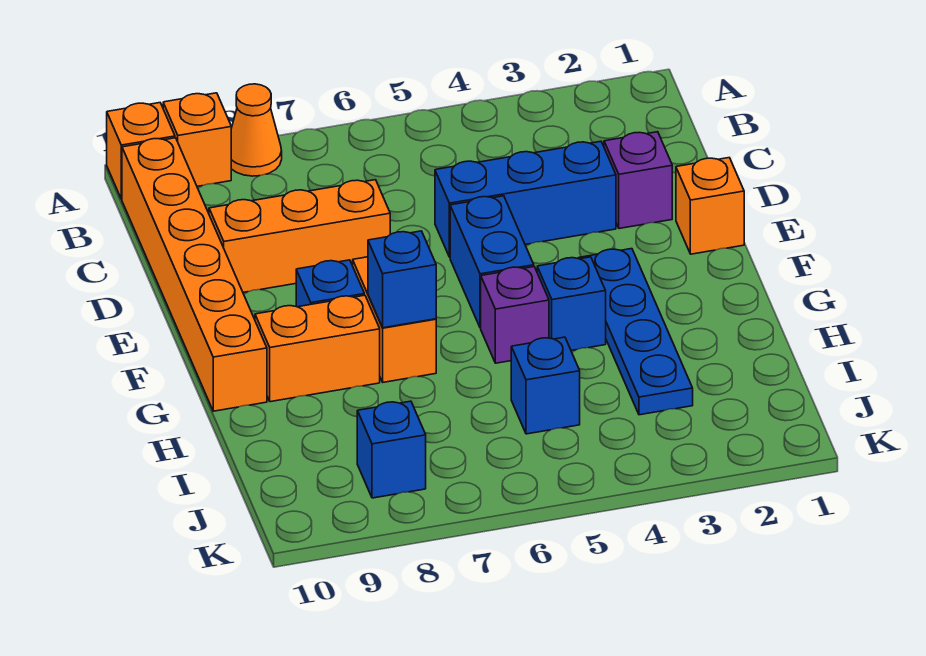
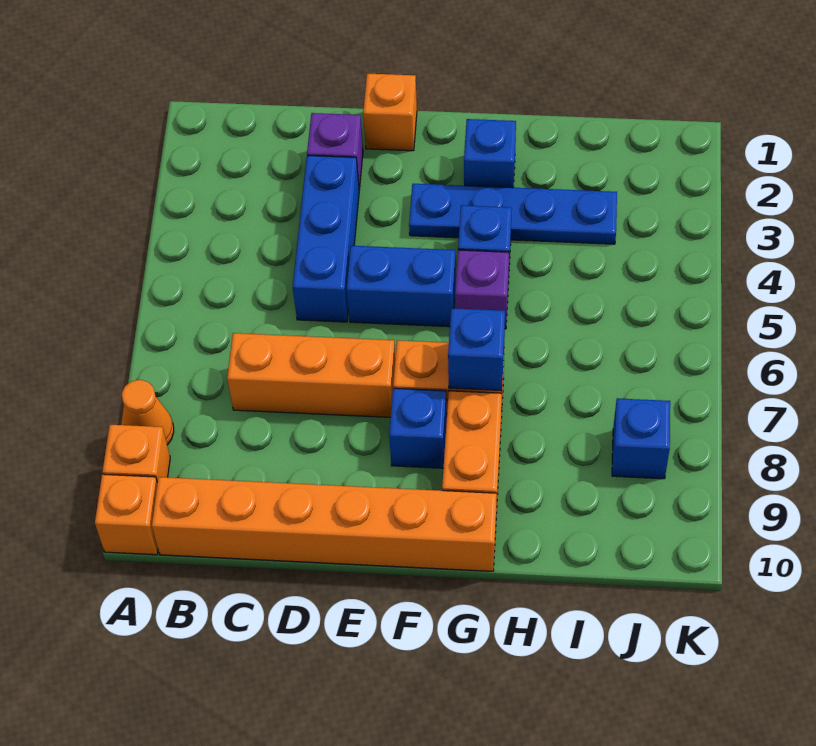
orange brick D7:D9 level 1 -> orange brick C7:E7 level 1
blue brick I5 level 1 -> blue brick G2 level 1

